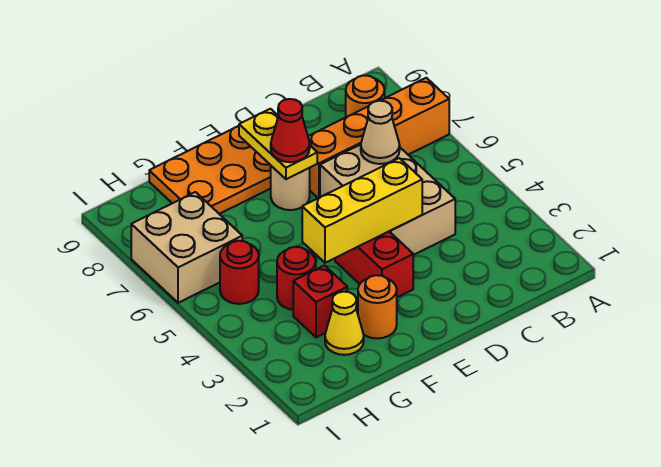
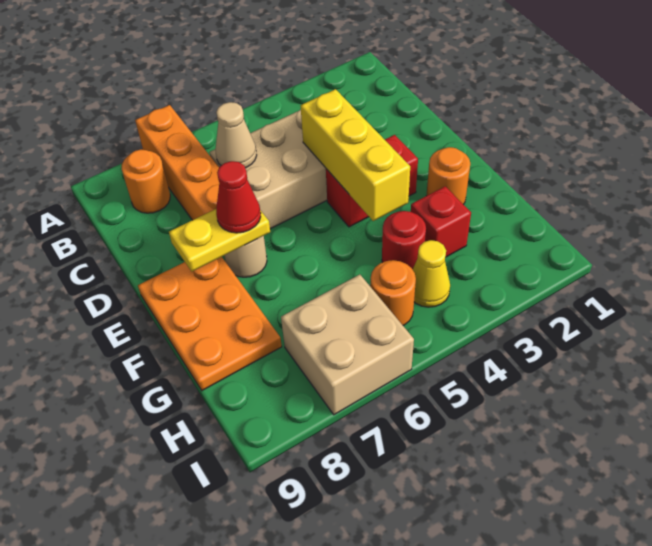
yellow cone G2 level 1 -> yellow cone H4 level 1
red round brick H5 level 1 -> orange round brick H5 level 1

